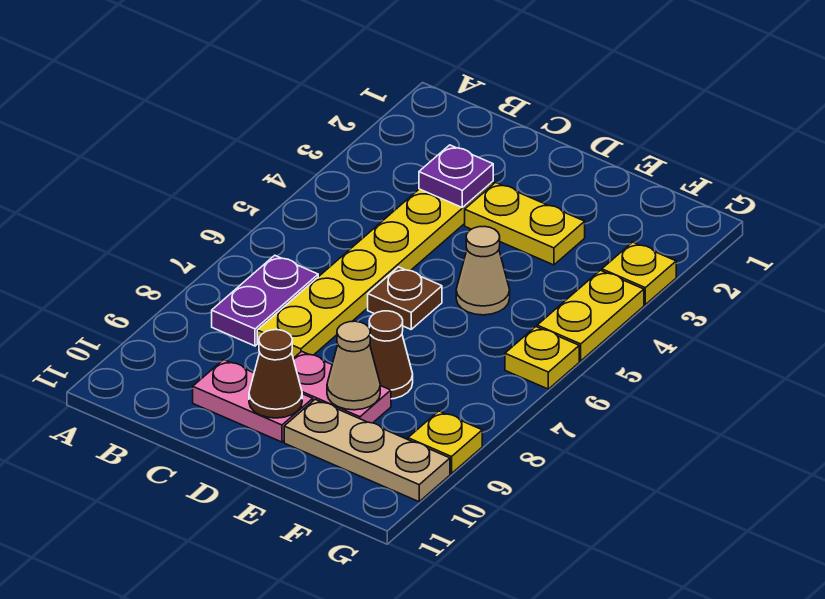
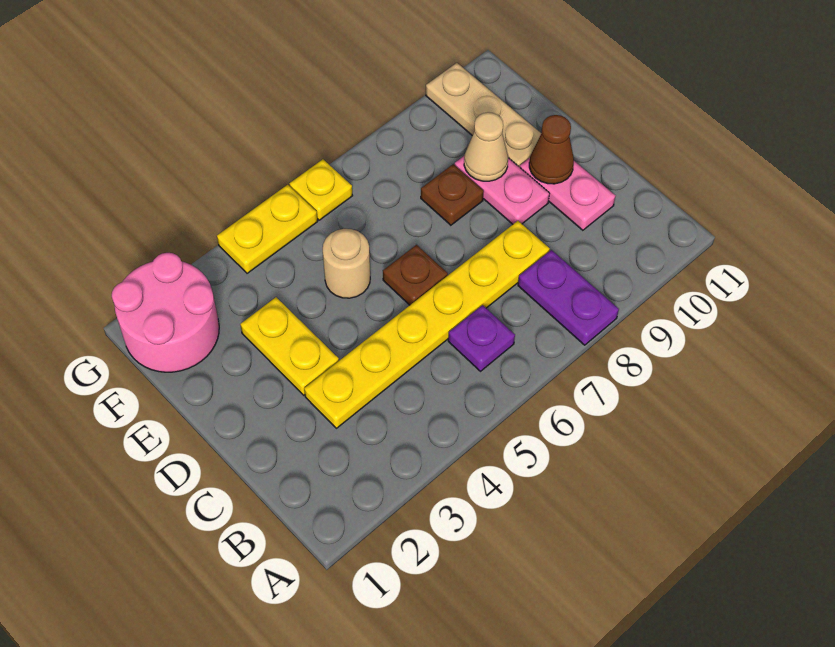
purple plate B7:B8 level 1 -> purple plate A8:B8 level 1
purple plate C3 level 2 -> purple plate B6 level 1
tan cone E5 level 1 -> tan round brick E5 level 1
brown cone E8 level 1 -> brown plate E8 level 1
none -> pink round brick F1:G2 level 1
yellow plate G3 level 1 -> none
yellow plate G9 level 1 -> none

